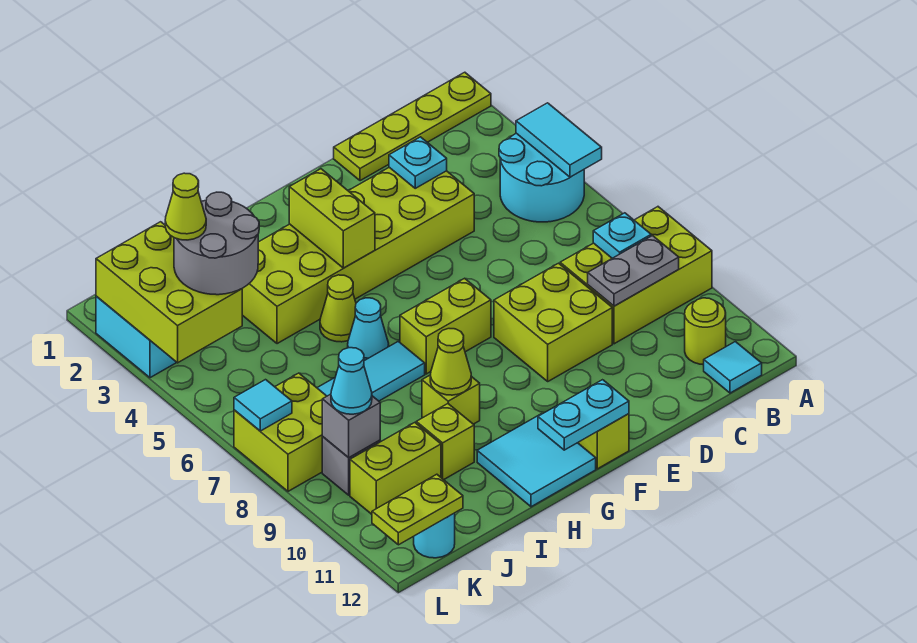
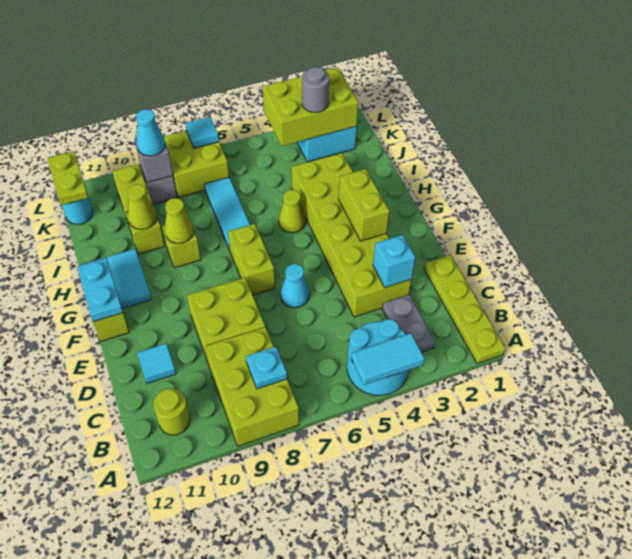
grey plate B9:C9 level 2 -> grey plate B3:C3 level 1
cyan tile B12 level 1 -> cyan tile D11 level 1
cyan plate D3 level 2 -> cyan brick D3 level 2
lime brick G3:G4 level 2 -> lime brick F3:G3 level 2
cyan cone H6 level 1 -> cyan cone E6 level 1
grey round brick J3:K4 level 3 -> grey round brick K3 level 3
lime cone K3 level 4 -> lime cone I10 level 2

